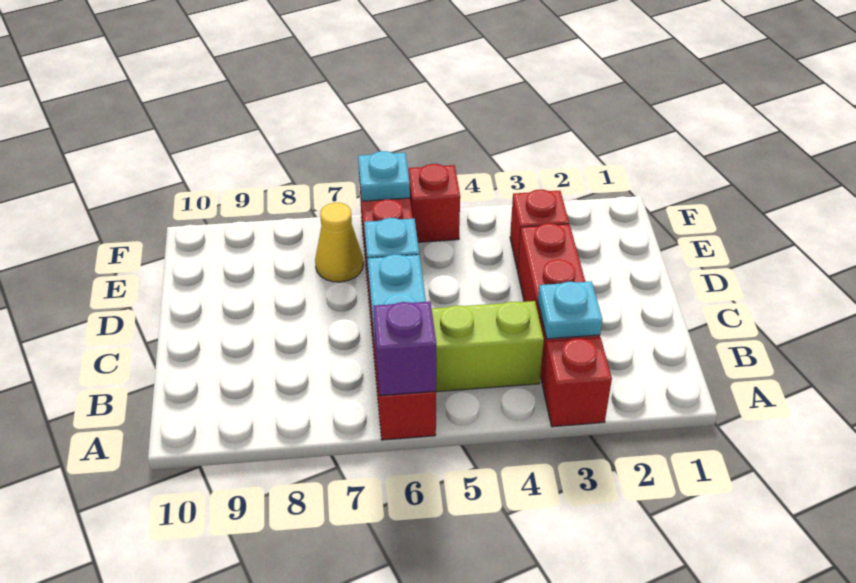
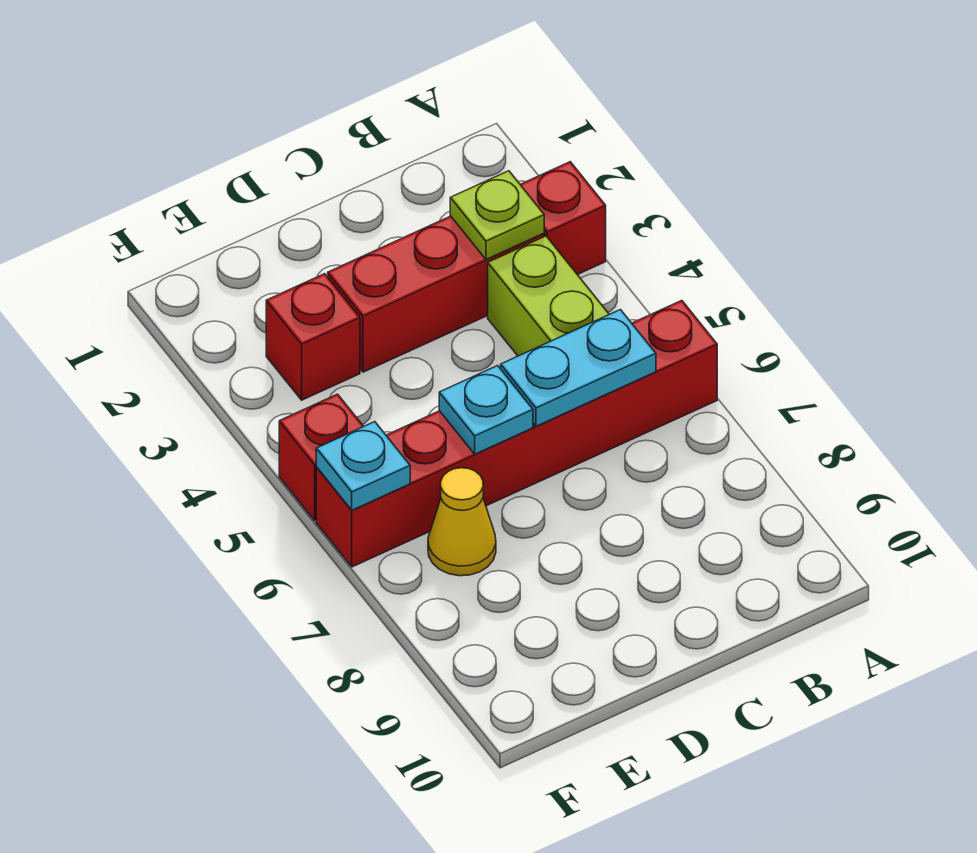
purple brick A6 level 2 -> none
cyan plate B3 level 2 -> lime plate B3 level 2

